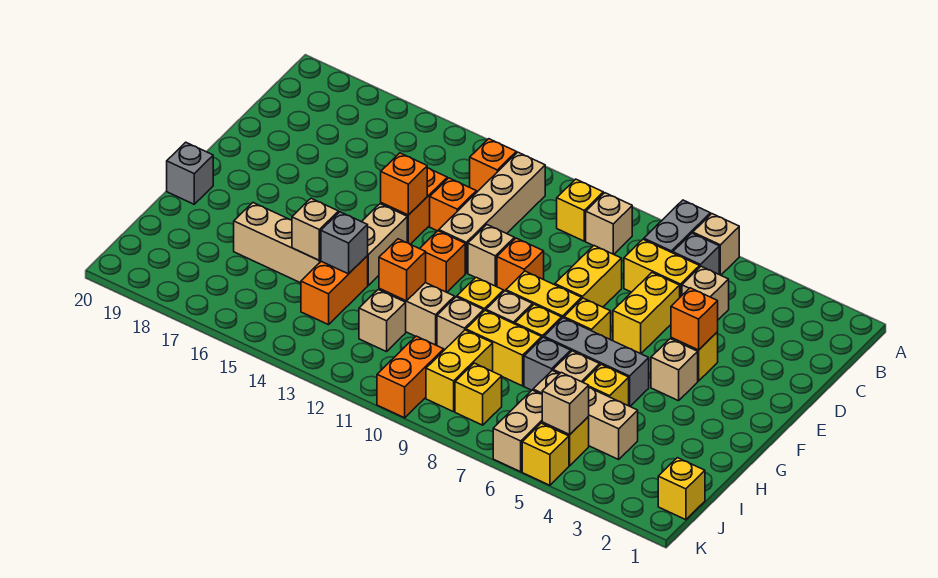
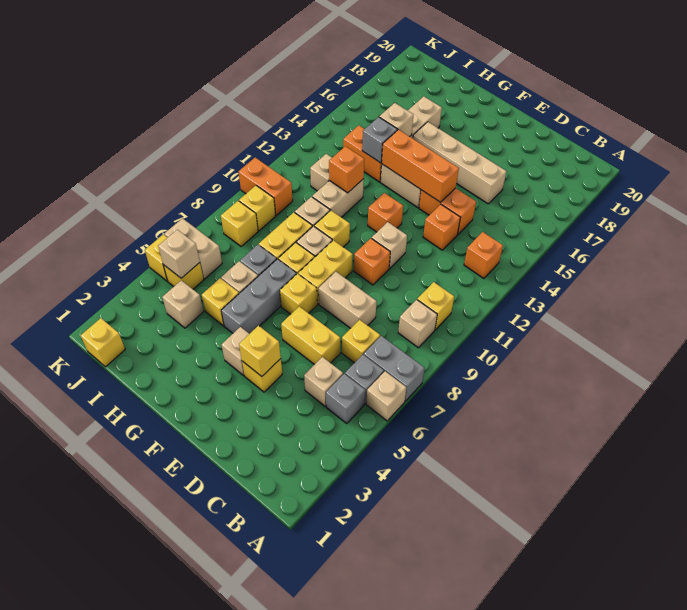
tan brick B12:E12 level 1 -> tan brick D16:G16 level 1
yellow brick C6:C7 level 1 -> yellow brick C7 level 1
yellow brick D8:E8 level 1 -> tan brick D8:E8 level 1
orange brick E4 level 2 -> yellow brick E4 level 2
orange brick E14 level 2 -> orange brick E14:G14 level 2
grey brick G20 level 1 -> grey brick B5 level 1
tan brick I4:I6 level 1 -> tan brick I4 level 1
yellow brick I9:J9 level 1 -> yellow brick J9 level 1

